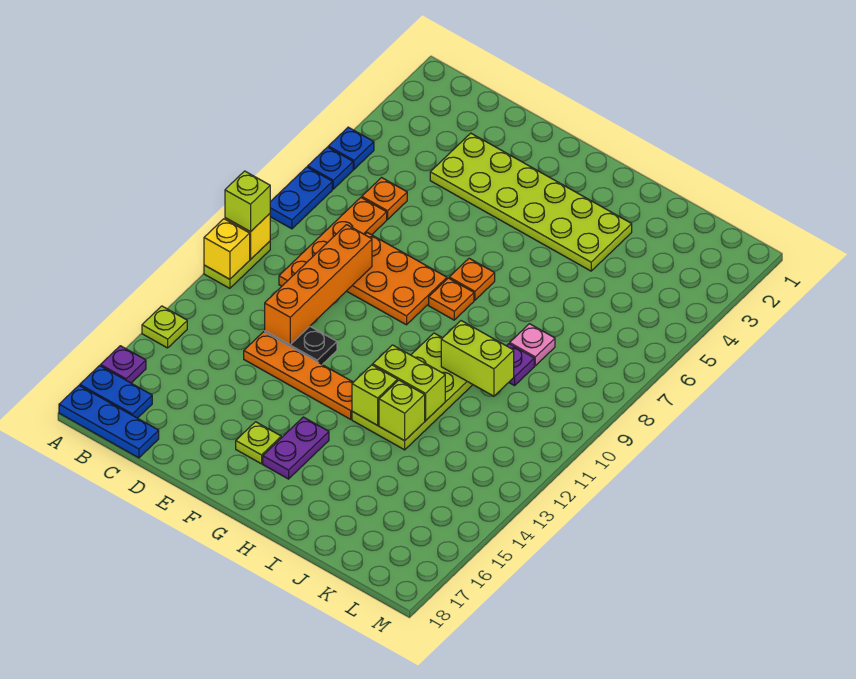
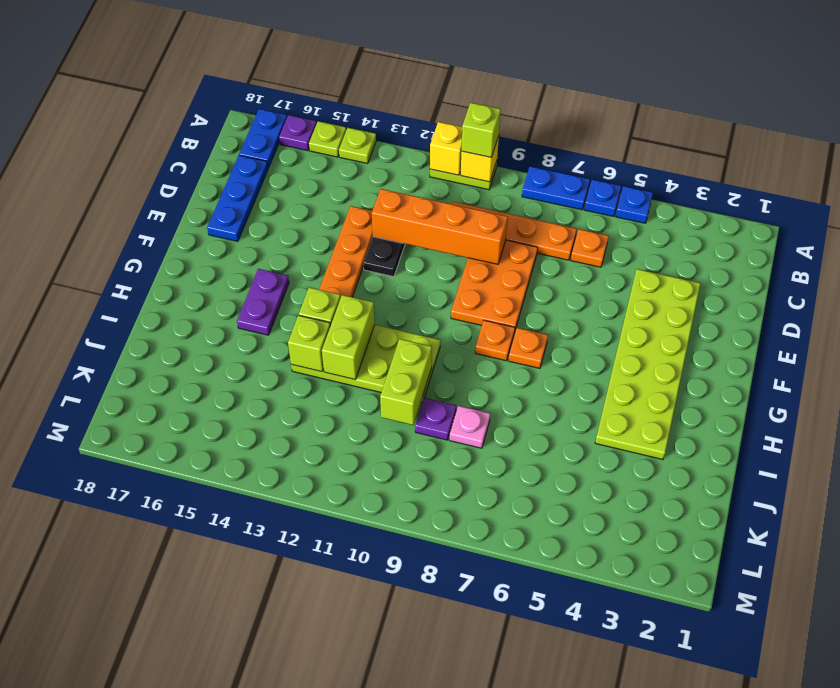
blue plate A18:C18 level 1 -> blue plate C17:E17 level 1
lime plate F16 level 1 -> lime plate A15 level 1
purple plate G15:G16 level 1 -> purple plate G15:H15 level 1

